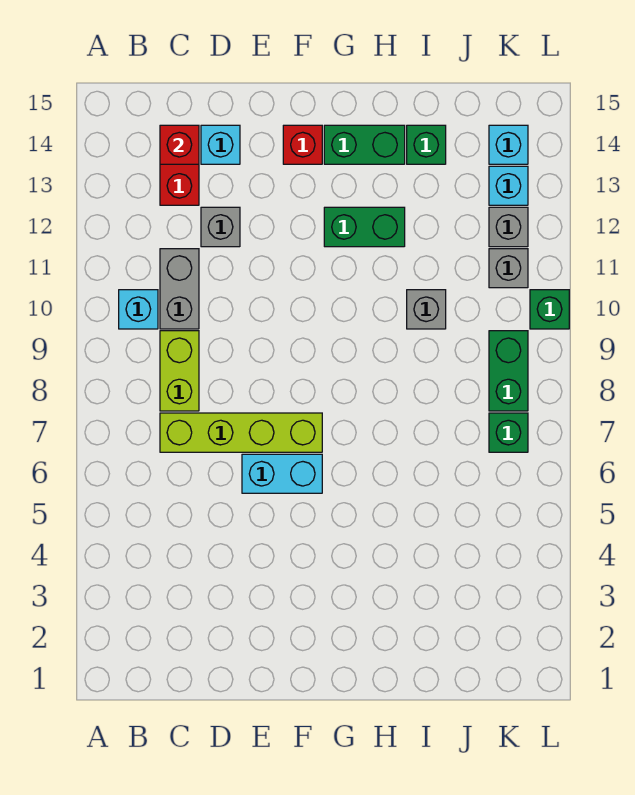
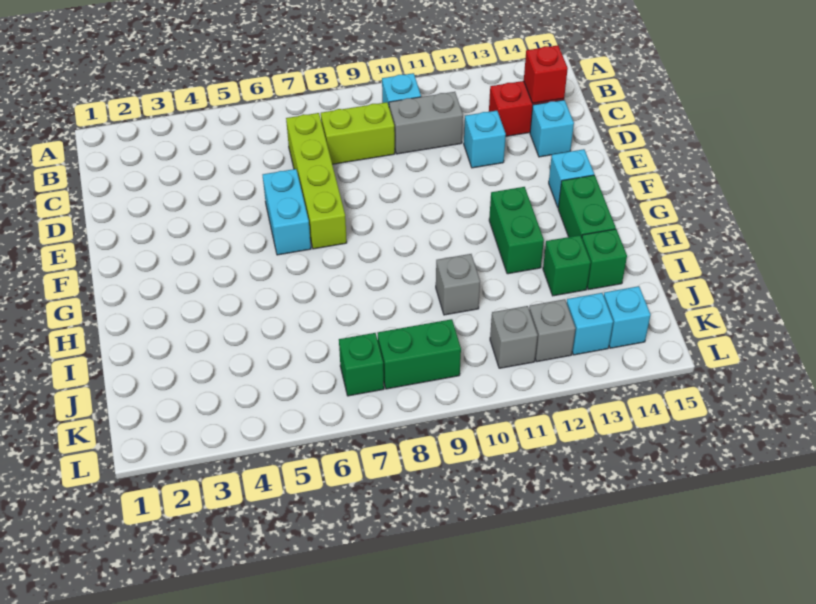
grey brick D12 level 1 -> cyan brick D12 level 1
red brick F14 level 1 -> cyan brick F14 level 1
green brick L10 level 1 -> green brick I13 level 1

